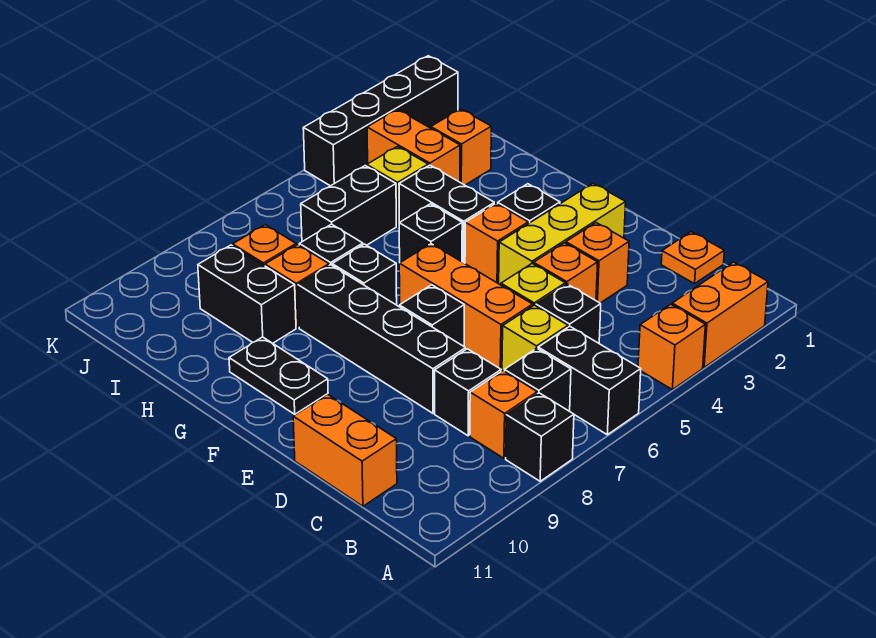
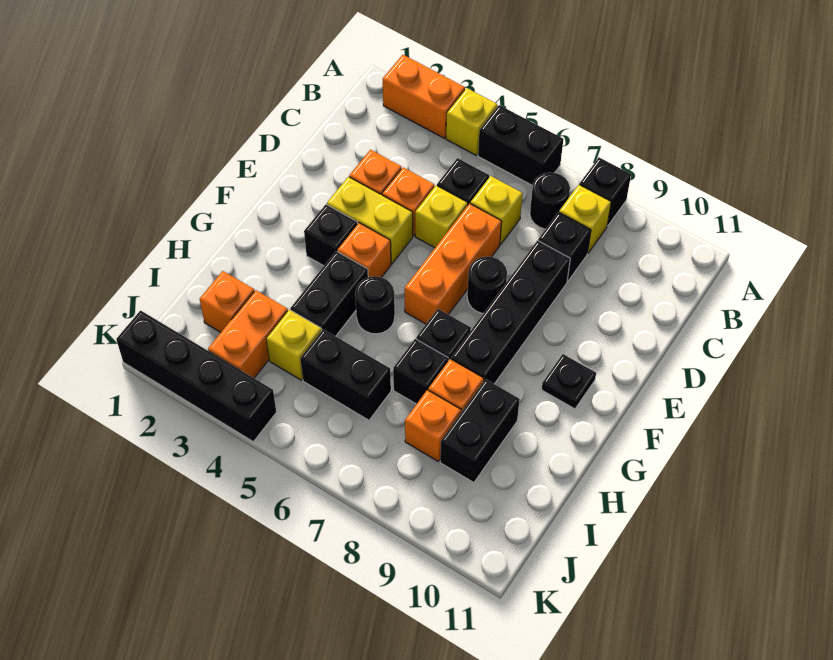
orange brick A4 level 1 -> yellow brick A4 level 1
black brick A6:B6 level 1 -> black brick A5:A6 level 1
black brick B7 level 1 -> black round brick B7 level 1
orange brick B8 level 1 -> yellow brick B8 level 1
orange plate C1 level 1 -> none
orange brick C11:D11 level 1 -> none
yellow brick E2:E4 level 1 -> yellow brick E3:E4 level 1
black brick E7 level 1 -> black round brick E7 level 1
black plate F10:G10 level 1 -> black plate F10 level 1
black brick G5 level 1 -> black round brick G5 level 1

